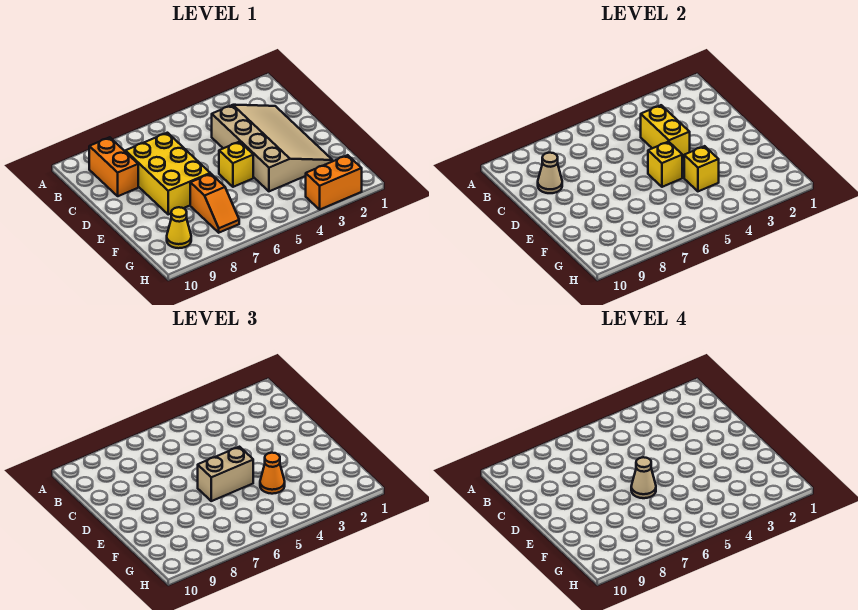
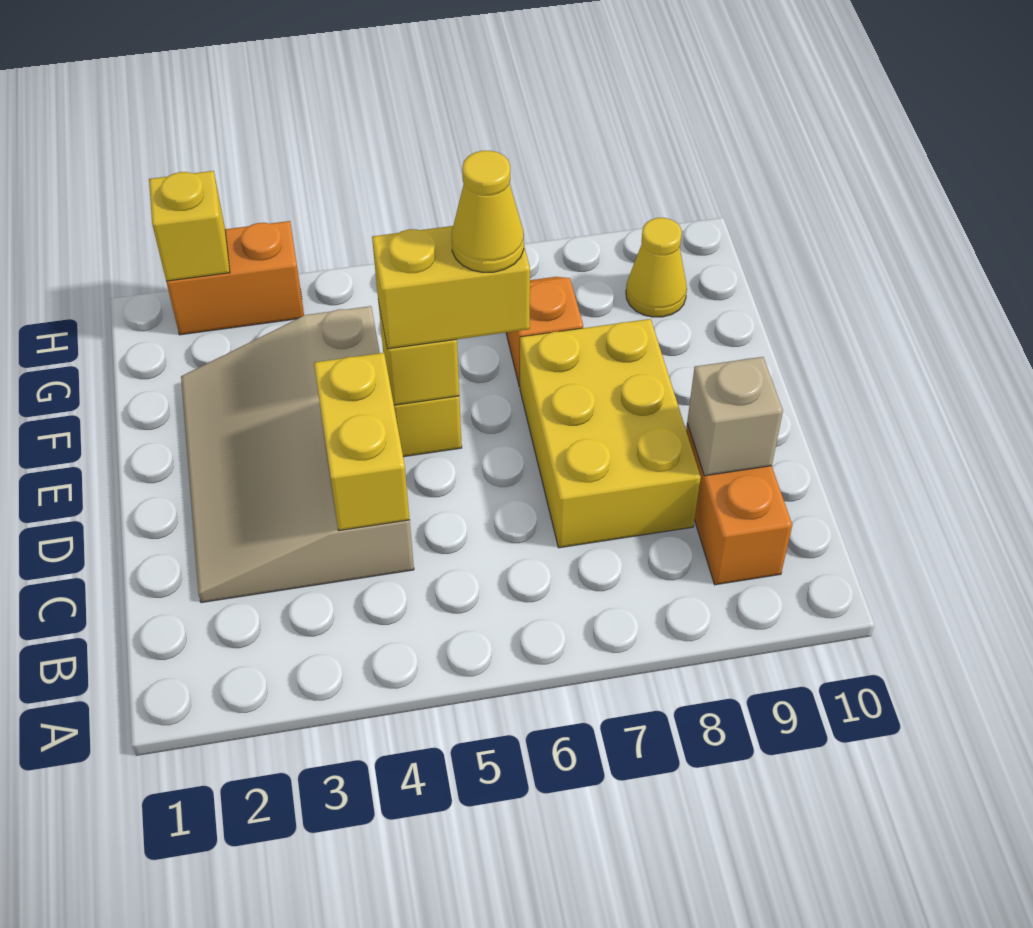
tan cone C9 level 2 -> tan brick C9 level 2
tan brick E5:E6 level 3 -> yellow brick E5:E6 level 3
tan cone E6 level 4 -> yellow cone E6 level 4
yellow brick F4 level 2 -> yellow brick H2 level 2
orange cone F4 level 3 -> none

